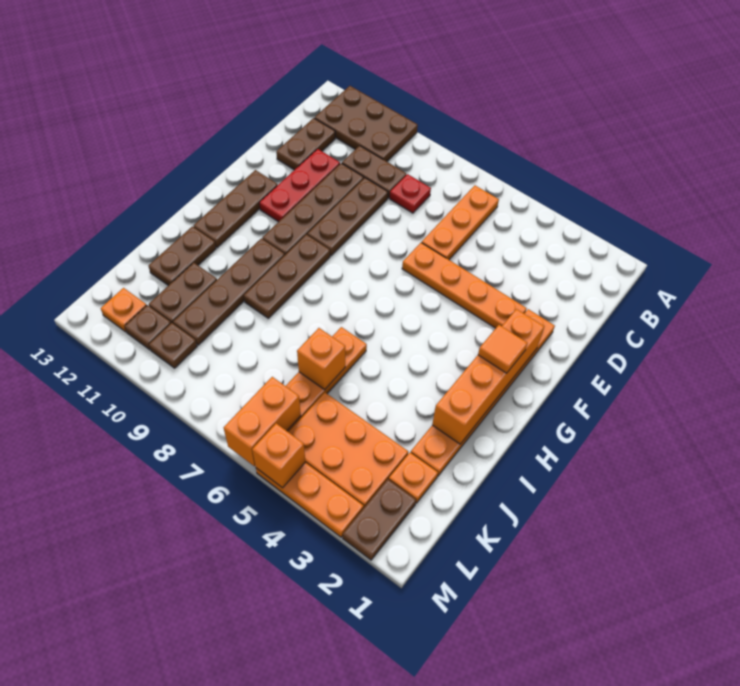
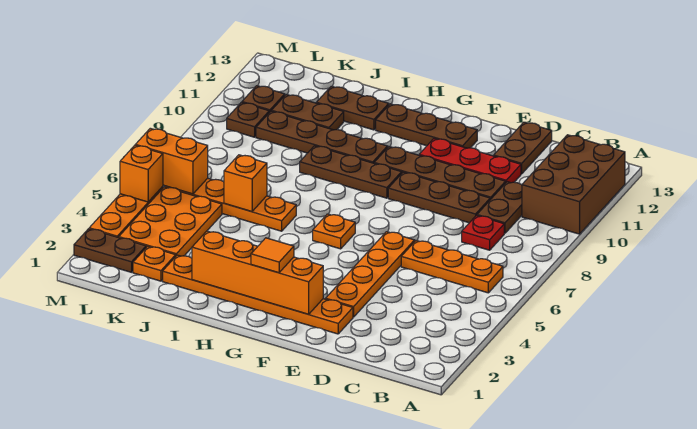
brown plate A10:B12 level 1 -> brown brick A10:B12 level 1
brown plate C12:D12 level 1 -> brown plate D12:D13 level 1
orange plate L12 level 1 -> orange plate G6 level 1

